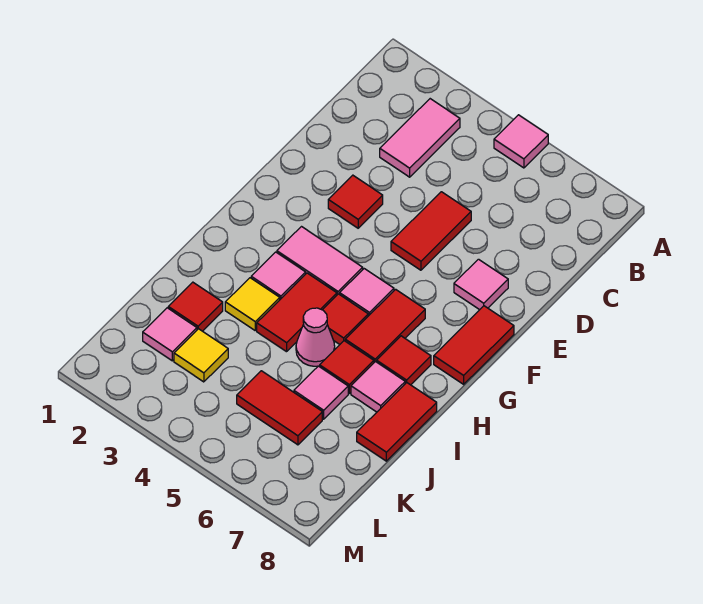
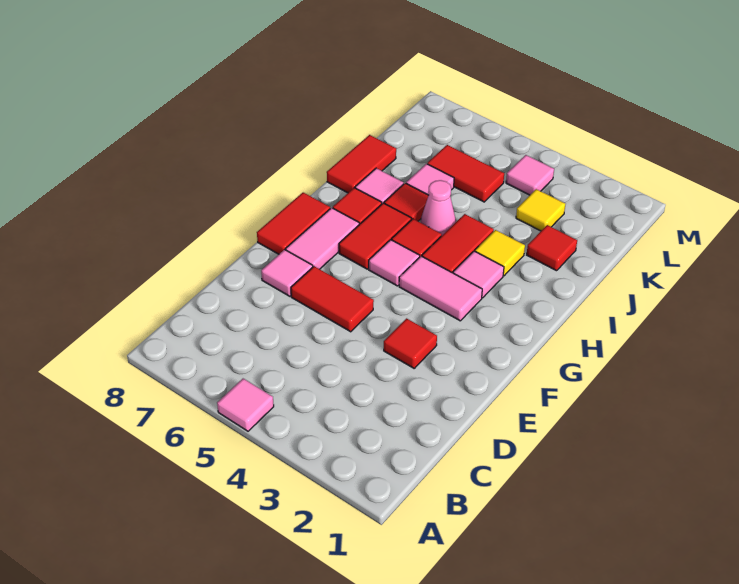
pink tile B3:C3 level 1 -> pink tile F7:G7 level 1
red tile D5:E5 level 1 -> red tile E5:E6 level 1
pink tile K2 level 1 -> pink tile L4 level 1

